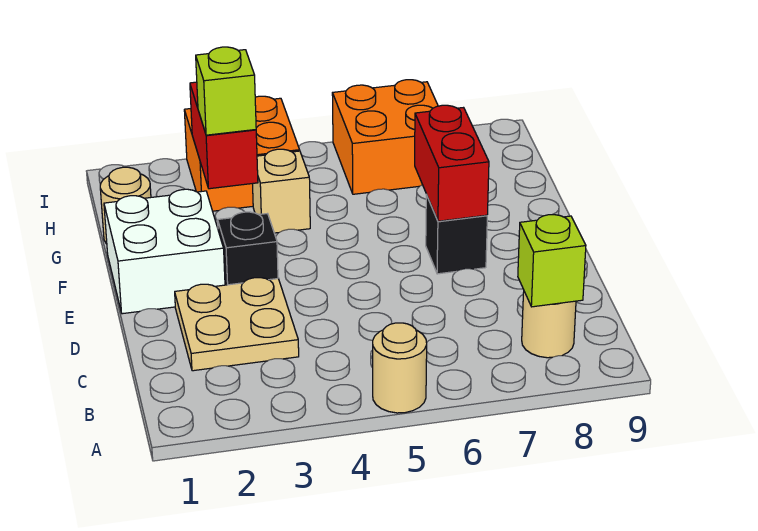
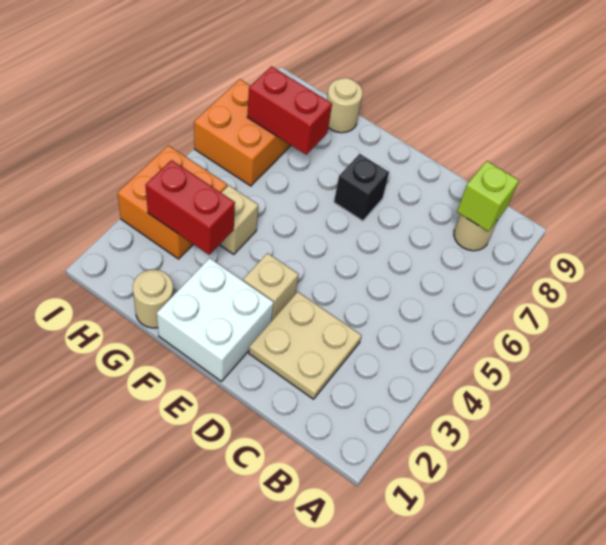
tan round brick A5 level 1 -> tan round brick G9 level 1
black brick E3 level 1 -> tan brick E3 level 1
red brick E7:F7 level 2 -> red brick G7:H7 level 2
lime brick G3 level 3 -> none

